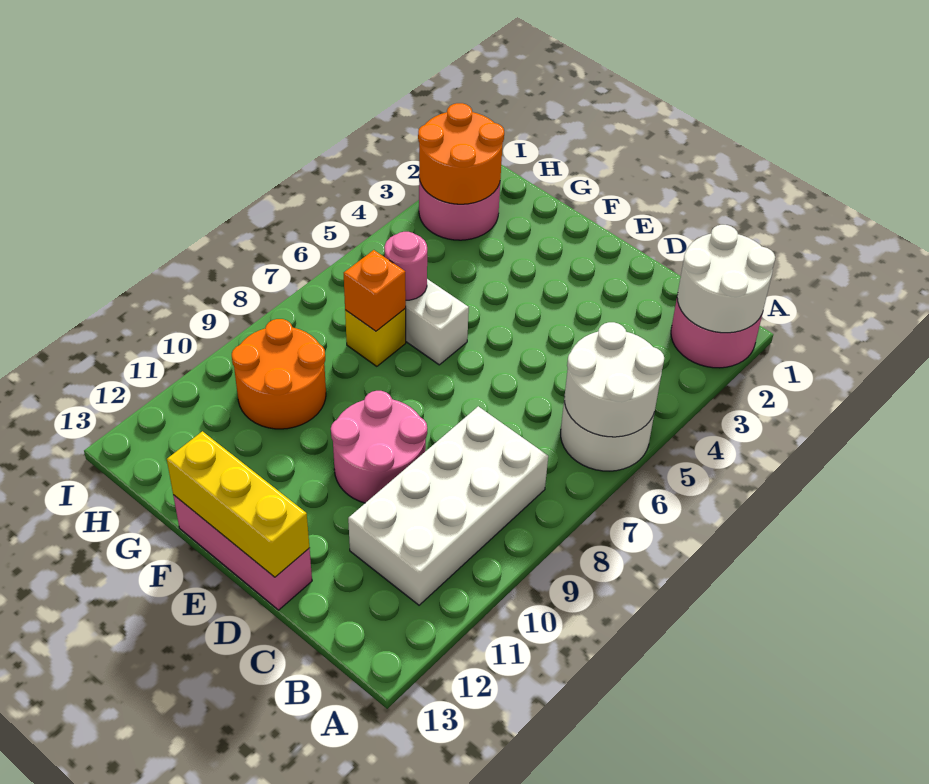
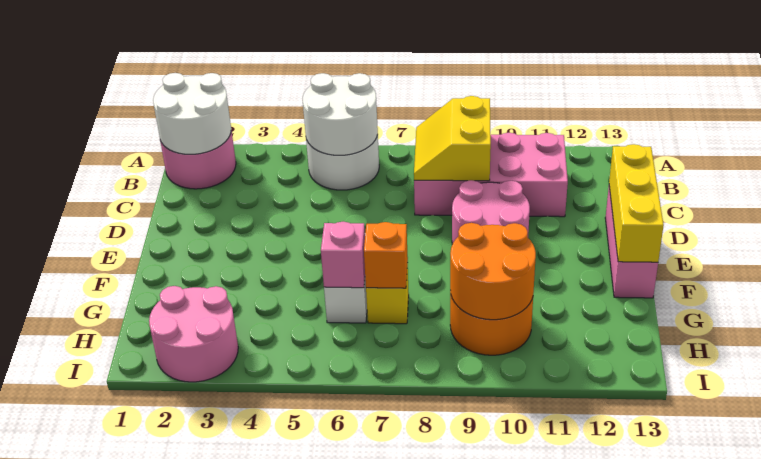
white brick B8:C11 level 1 -> pink brick B8:C11 level 1
none -> yellow slope B8:C9 level 2 top 9
pink round brick G6 level 2 -> pink brick G6 level 2
orange round brick H2:I3 level 2 -> orange round brick G9:H10 level 2

